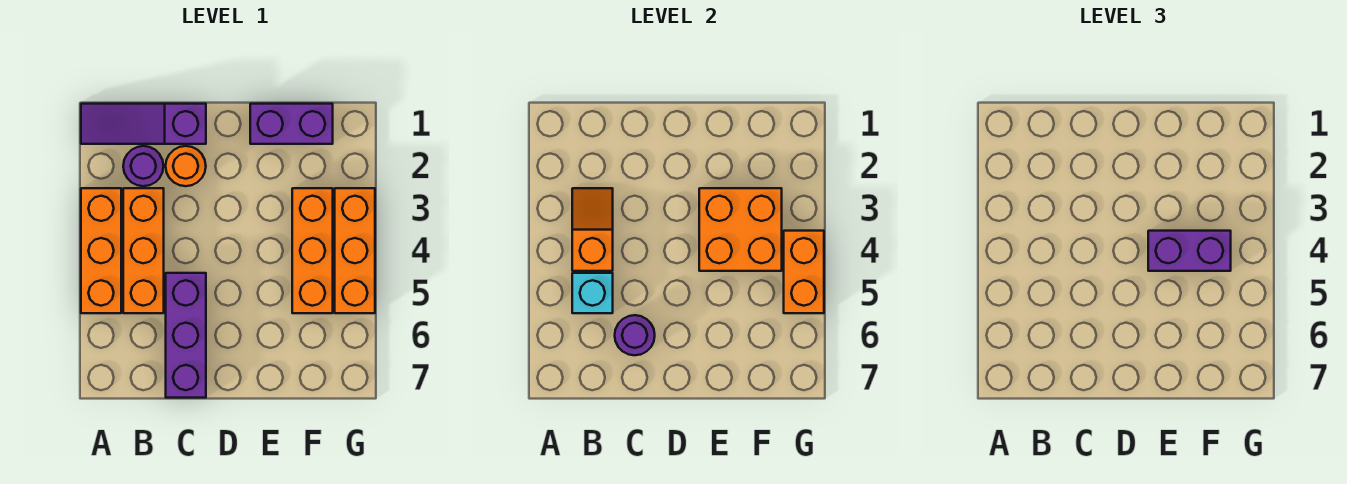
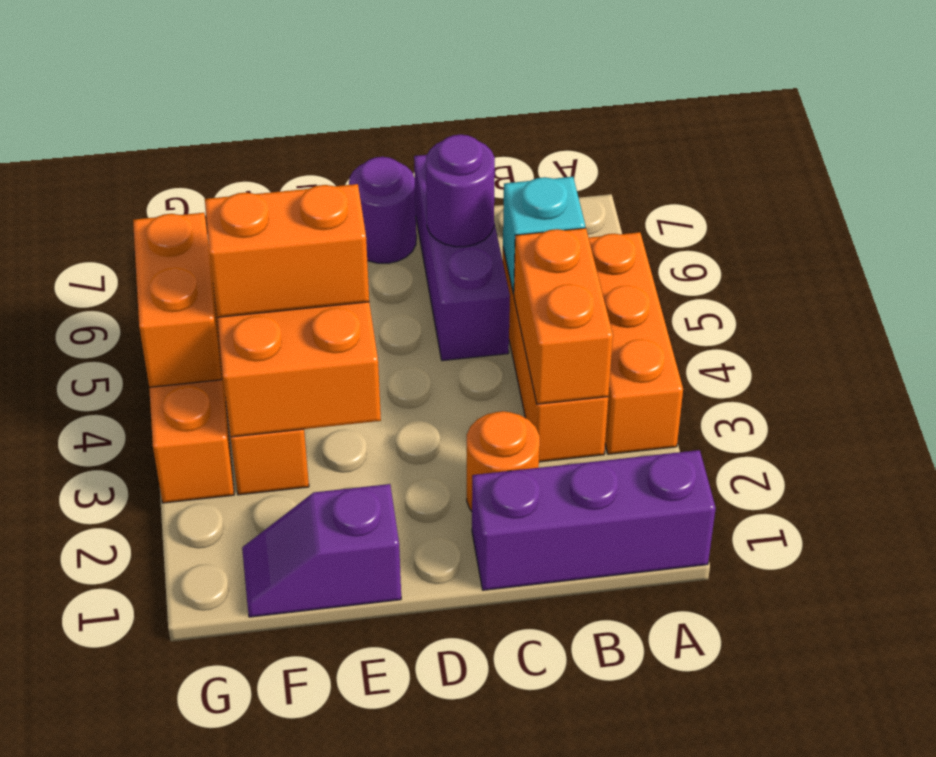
purple slope A1:C1 level 1 top C -> purple brick A1:C1 level 1
purple round brick B2 level 1 -> purple round brick D7 level 1
orange slope B3:B4 level 2 top 4 -> orange brick B3:B4 level 2
purple brick E1:F1 level 1 -> purple slope E1:F1 level 1 top E
purple brick E4:F4 level 3 -> orange brick E4:F4 level 3

